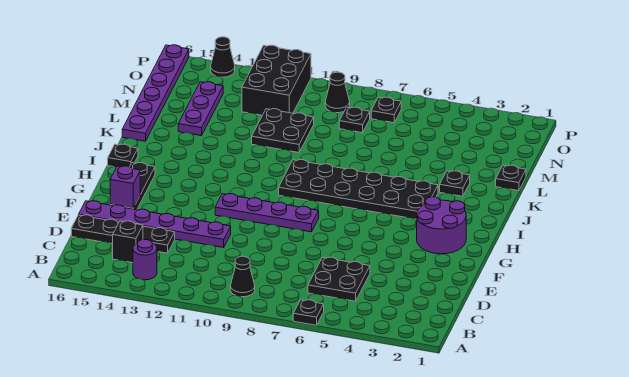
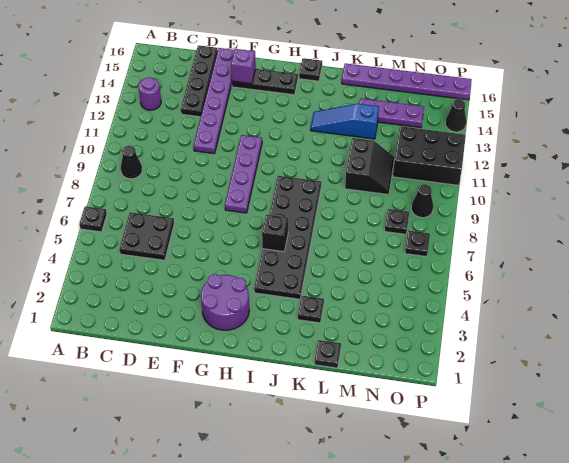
black brick C14 level 1 -> black brick I6 level 2
none -> blue slope J13:L13 level 1 top L
black plate L10:M11 level 1 -> black slope L10:M11 level 1 top L

